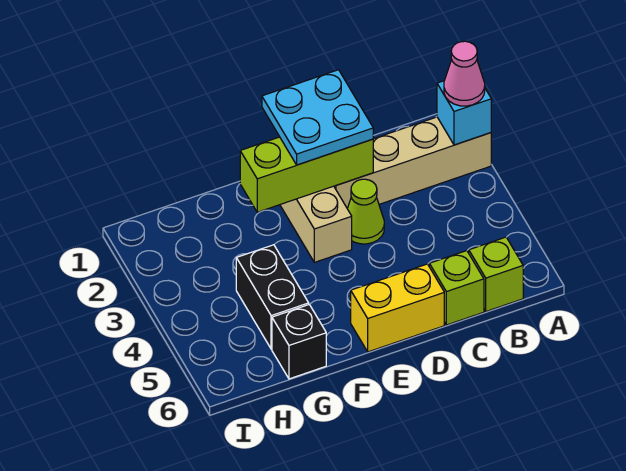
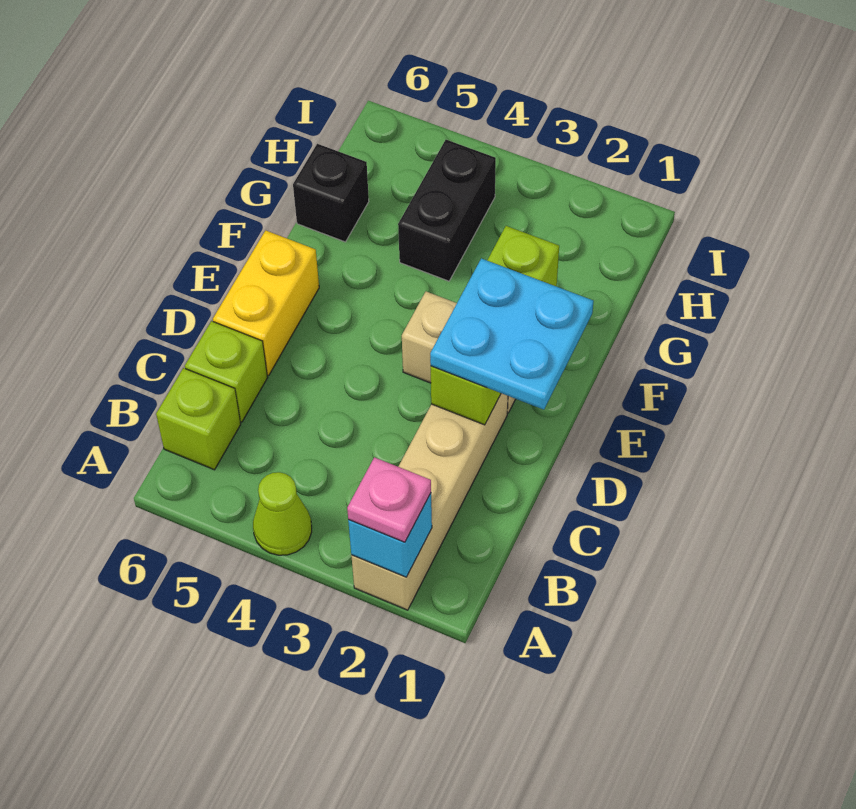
pink cone A2 level 3 -> pink plate A2 level 3
lime cone D3 level 1 -> lime cone A4 level 1
black brick G4:G5 level 1 -> black brick G4:H4 level 1

